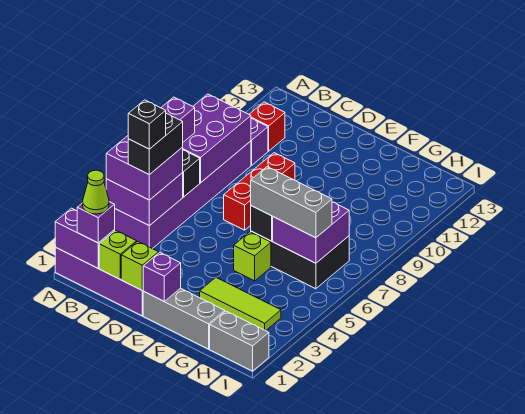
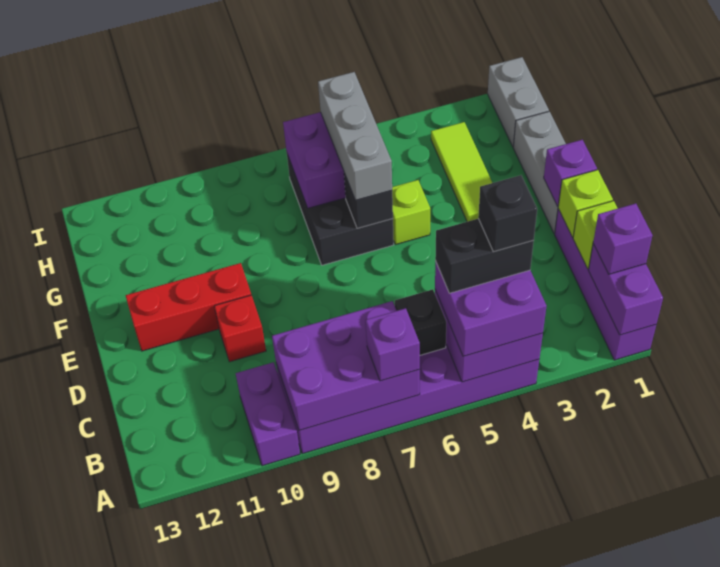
lime cone B1 level 4 -> none
red brick B11 level 1 -> red brick D10 level 1
red brick D7:D9 level 1 -> red brick E10:E12 level 1

